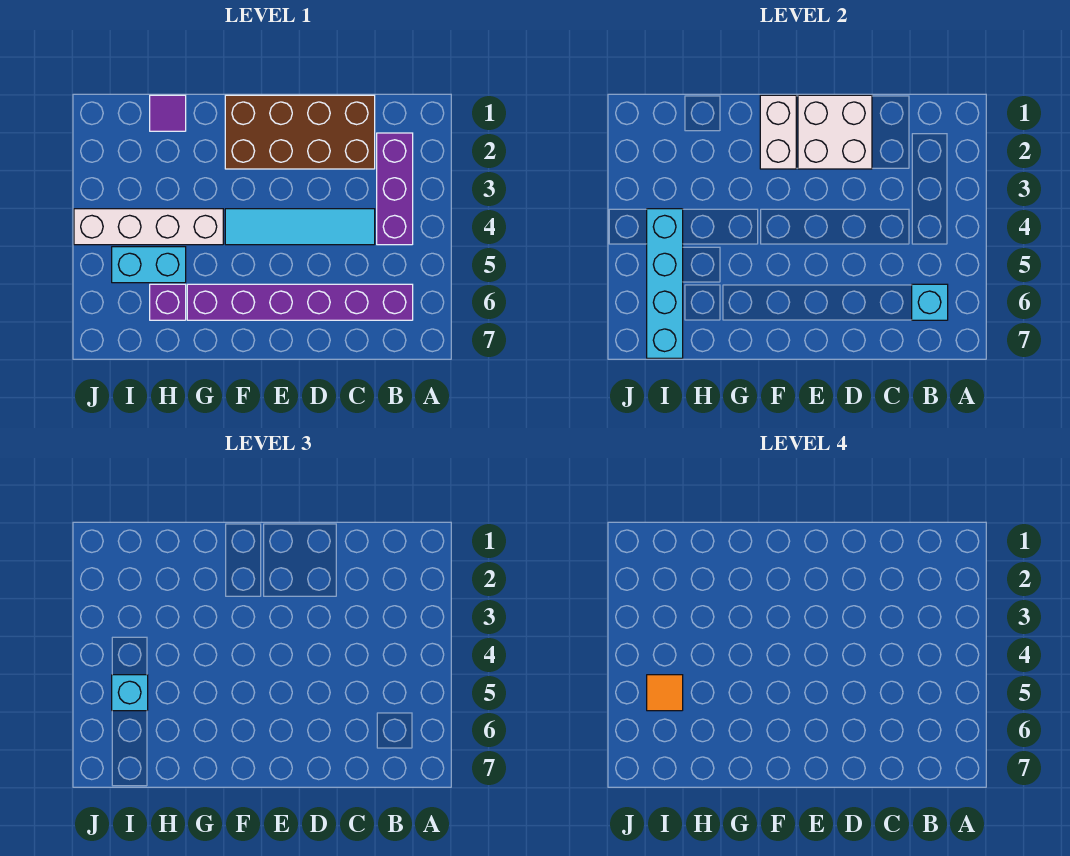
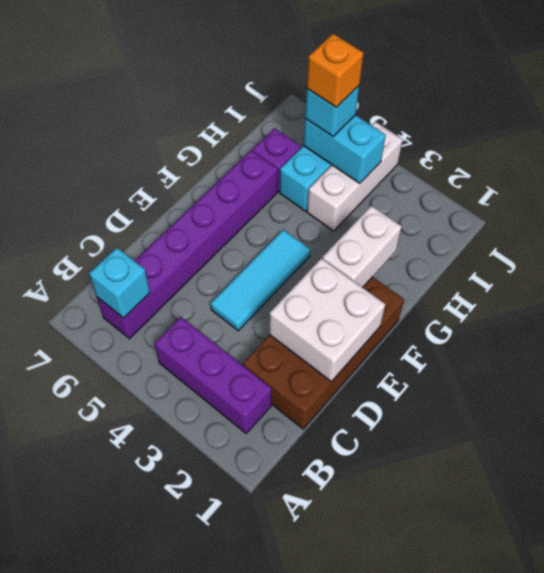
cyan tile C4:F4 level 1 -> cyan tile D4:F4 level 1
white brick F1:F2 level 2 -> white brick F2:G2 level 2
white brick G4:J4 level 1 -> white brick H4:J4 level 1
purple tile H1 level 1 -> none
cyan brick I4:I7 level 2 -> cyan brick I4:I5 level 2
orange tile I5 level 4 -> orange brick I5 level 4

